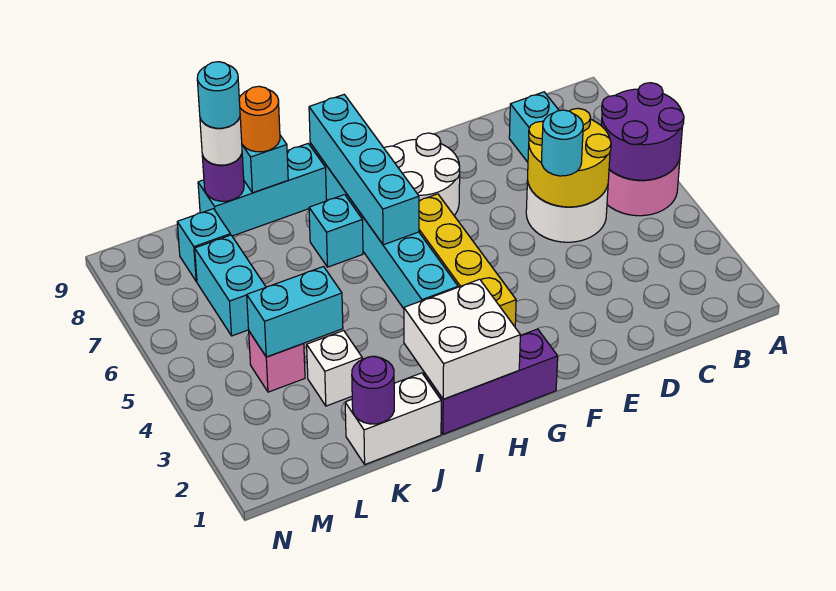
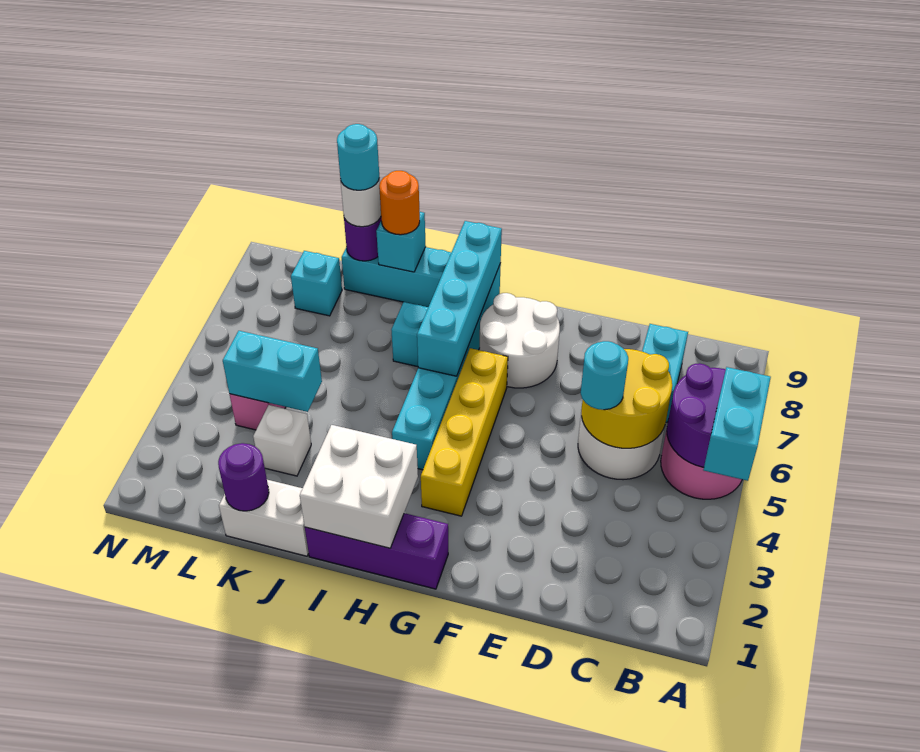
cyan brick L6:L7 level 1 -> cyan brick A4:A5 level 3

